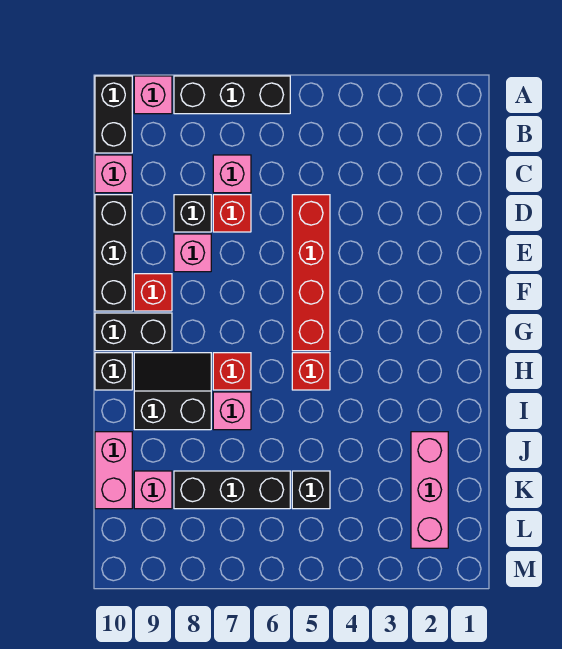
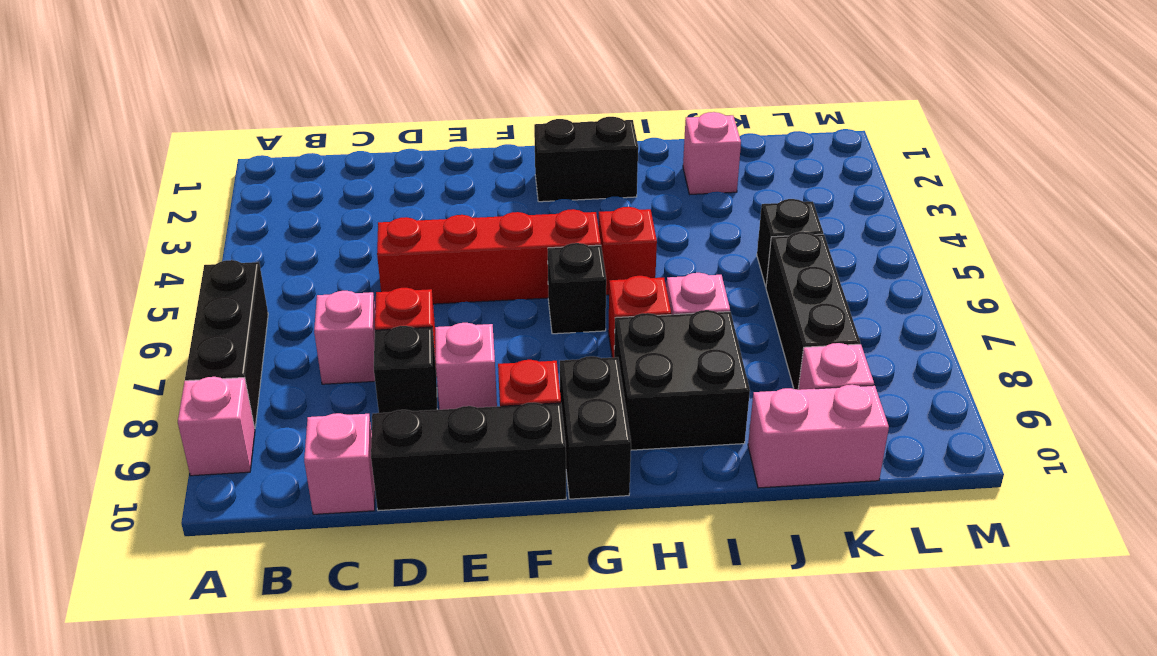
black brick A10:B10 level 1 -> black brick G2:H2 level 1
black slope H8:I9 level 1 top I -> black brick H8:I9 level 1
black brick H10 level 1 -> black brick G6 level 1
pink brick J2:L2 level 1 -> pink brick J2 level 1

